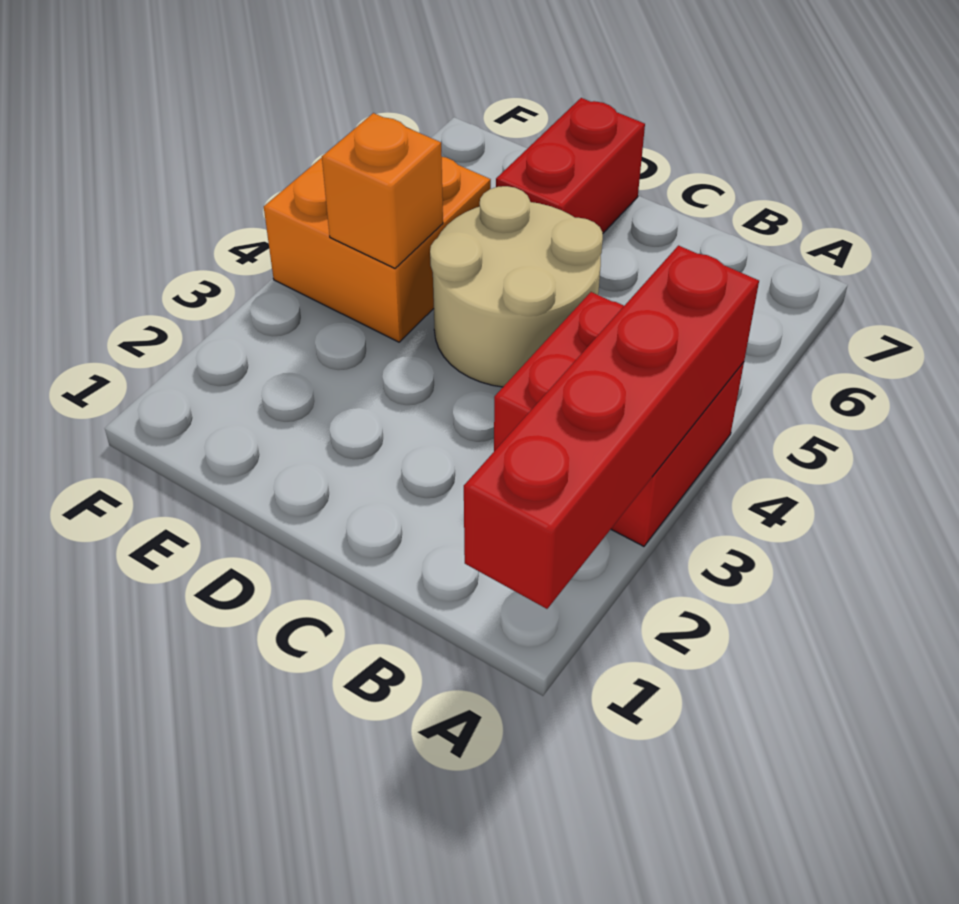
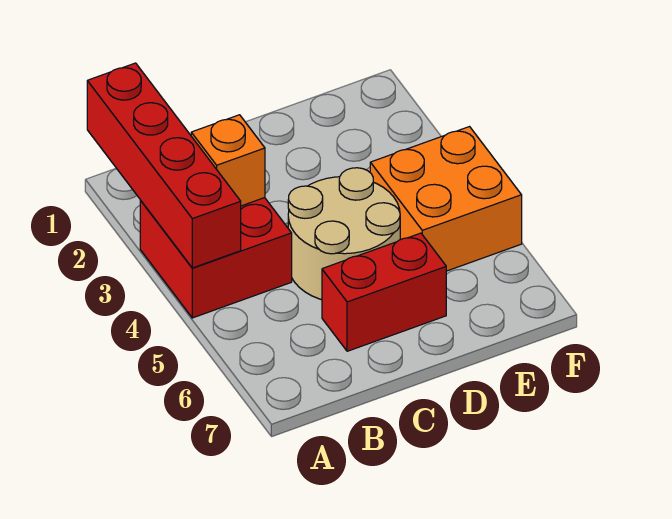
red brick D6:D7 level 1 -> red brick C6:D6 level 1
orange brick E4 level 2 -> orange brick B3 level 2

